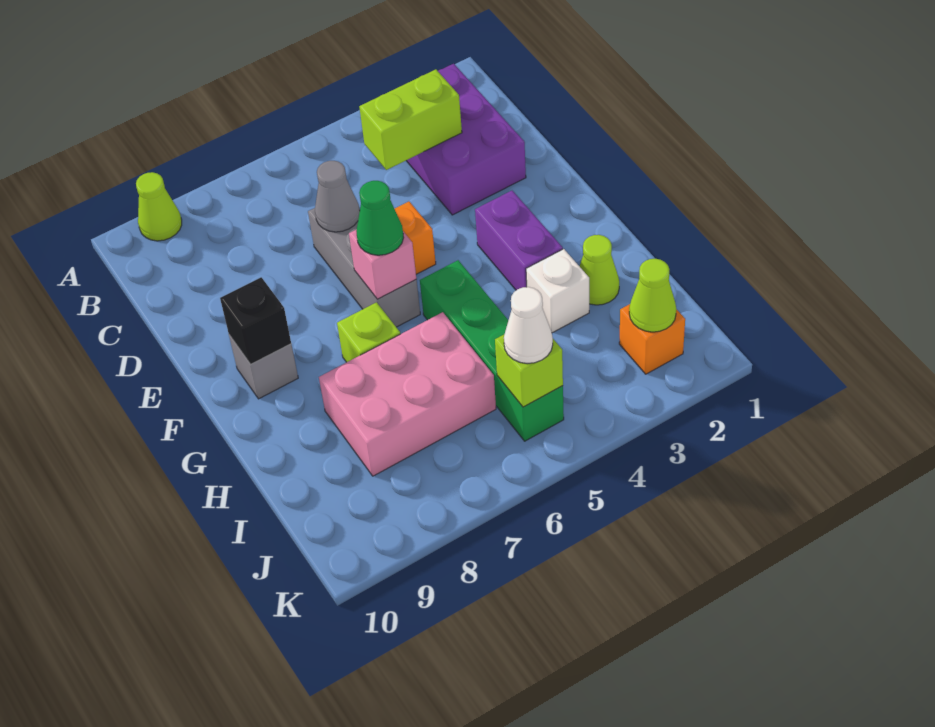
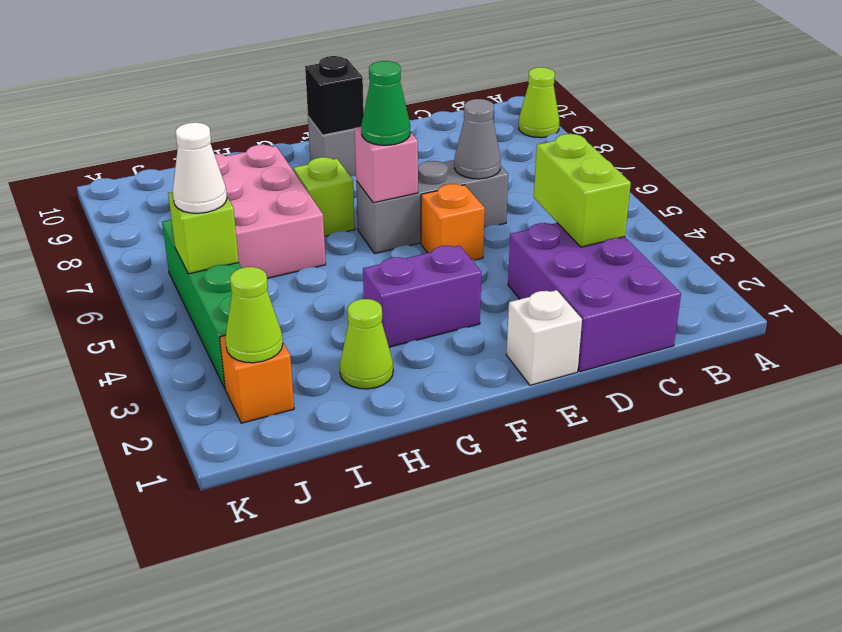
purple brick B2:D3 level 1 -> purple brick C1:D3 level 1
green brick G5:J5 level 1 -> green brick J3:J6 level 1
white brick H3 level 1 -> white brick E1 level 1

